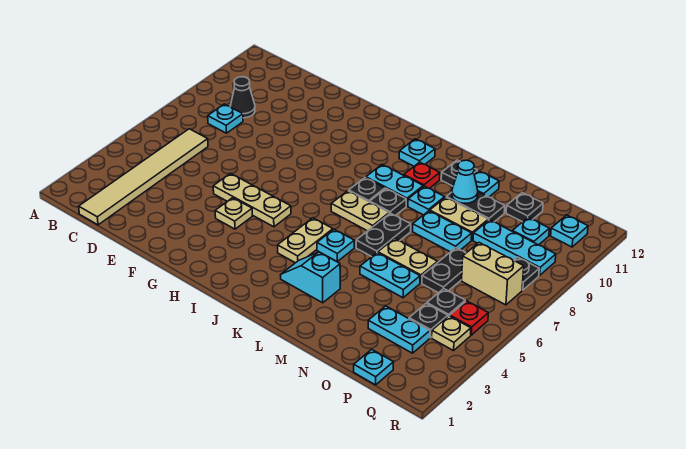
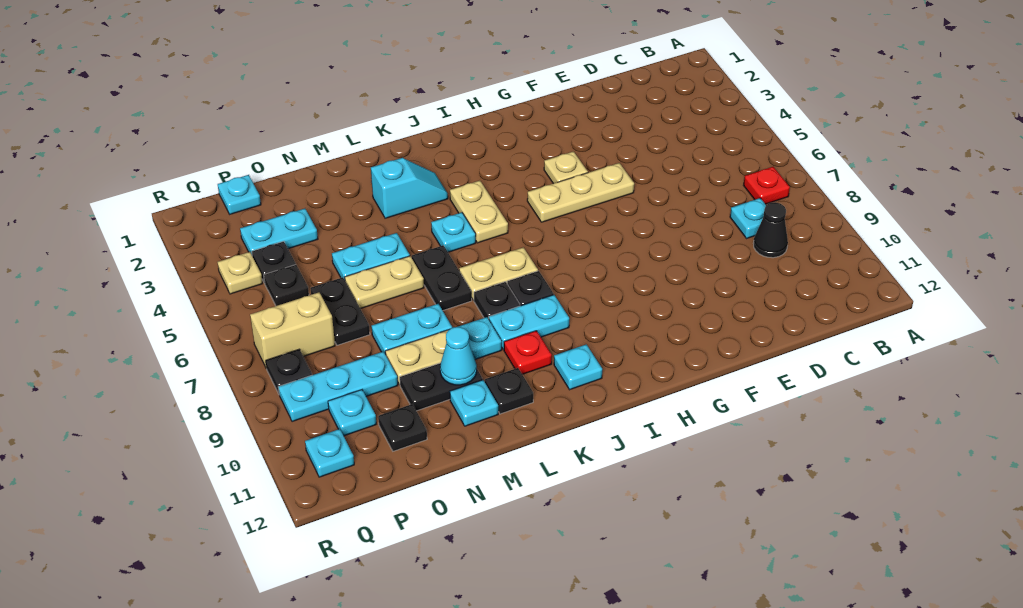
tan tile C1:C6 level 1 -> none
red plate Q5 level 1 -> red plate B7 level 1

